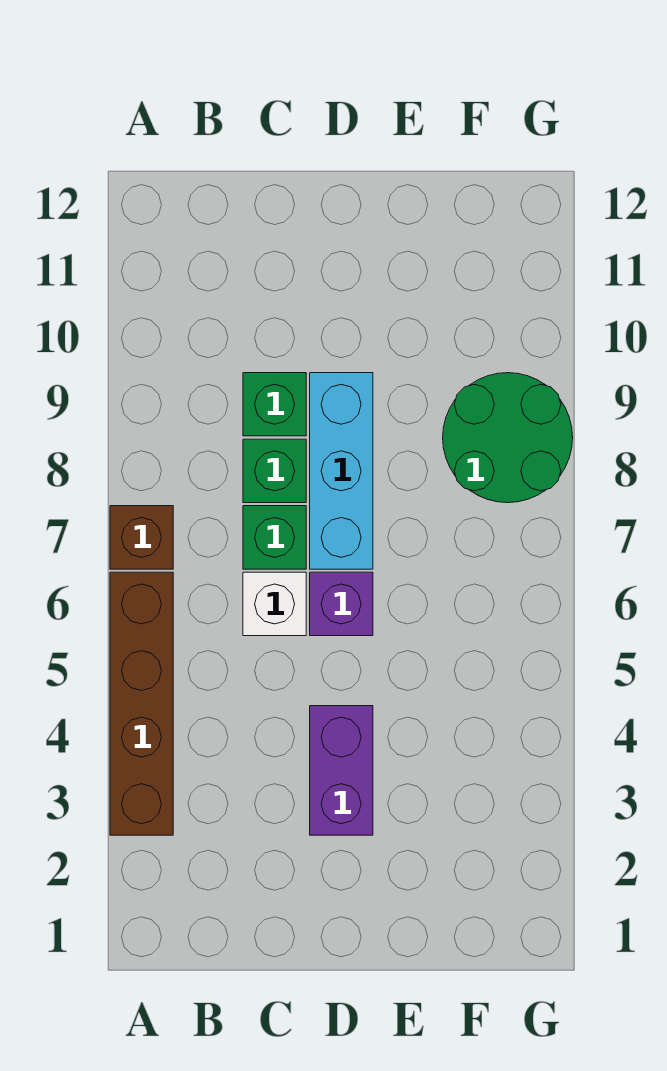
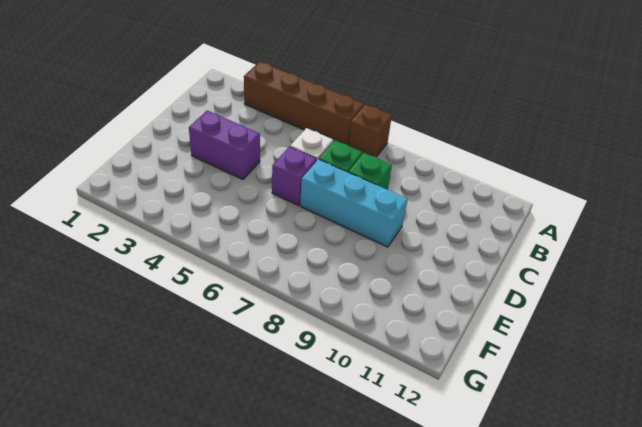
green brick C9 level 1 -> none
green round brick F8:G9 level 1 -> none

